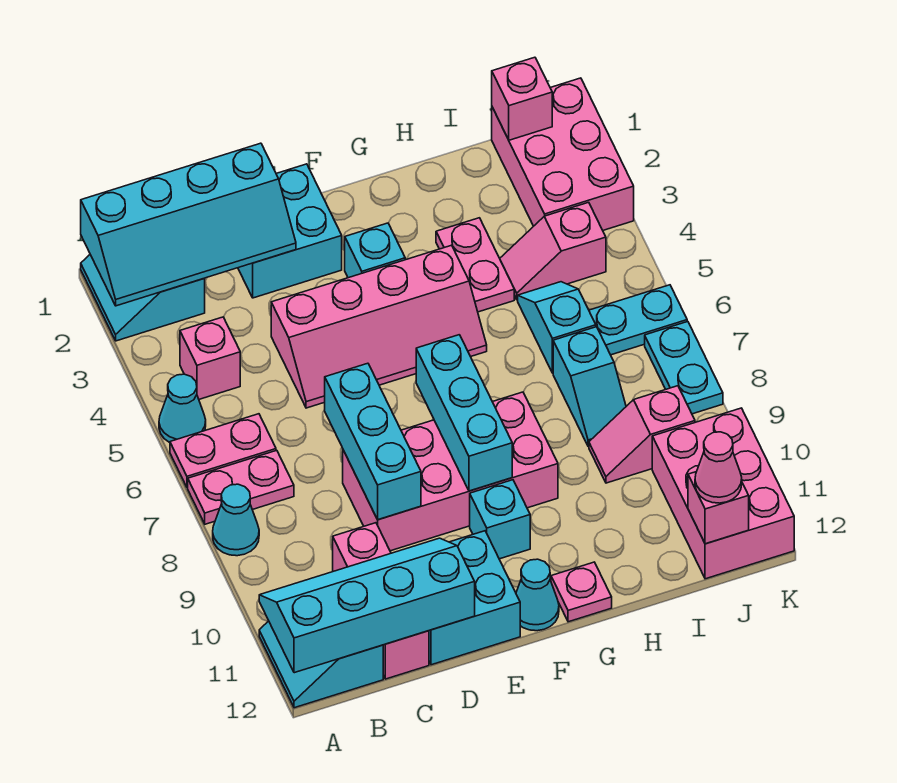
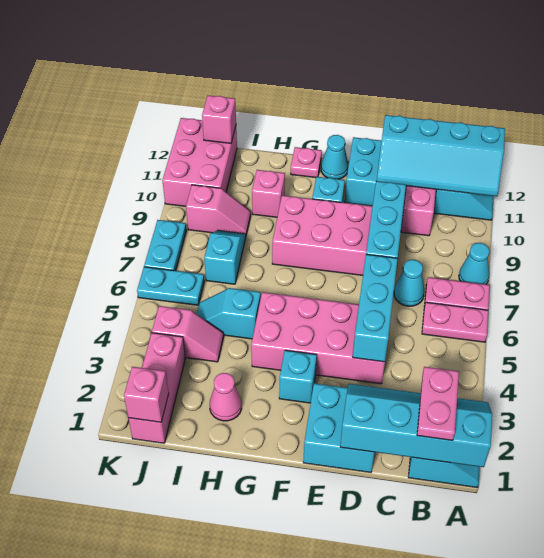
cyan cone A5 level 1 -> cyan cone C7 level 1
pink brick B4 level 1 -> pink brick H10 level 1
pink slope D4:G5 level 1 top 4 -> pink brick D4:G5 level 1
cyan brick F7:F9 level 2 -> cyan brick D4:D6 level 2
pink plate H3:H4 level 1 -> pink plate B1:B2 level 3
cyan slope I5:I6 level 1 top 6 -> cyan slope H5:I5 level 1 top H
pink brick J1:K3 level 1 -> pink brick J1:J3 level 1
pink cone J12 level 3 -> pink cone H2 level 1

